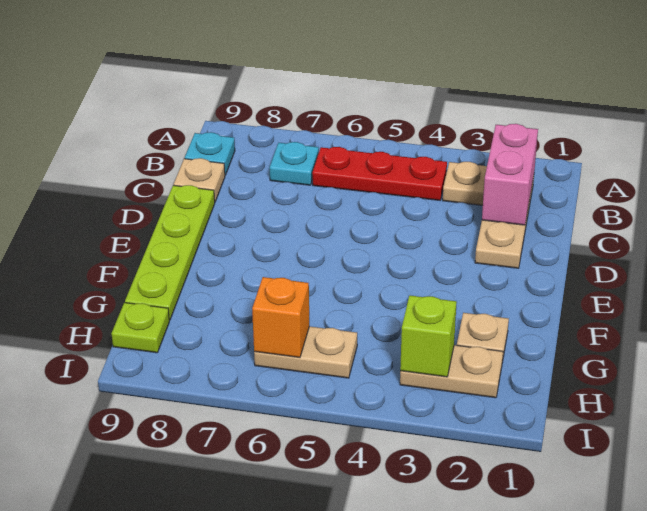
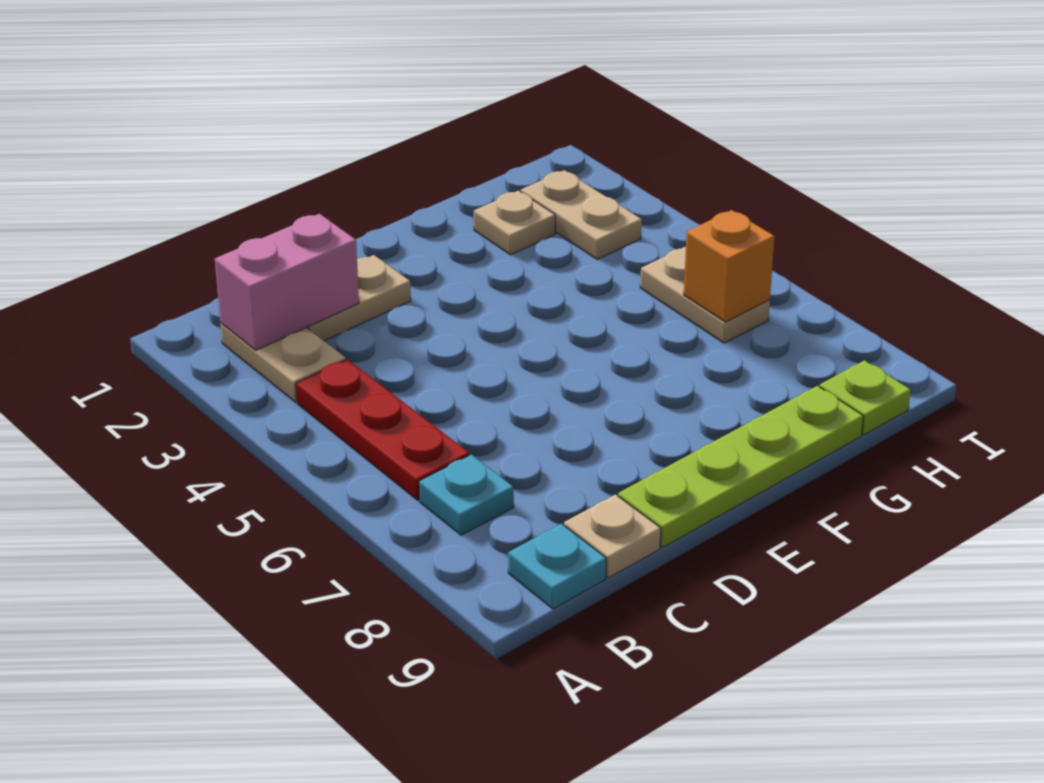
lime brick H3 level 2 -> none

